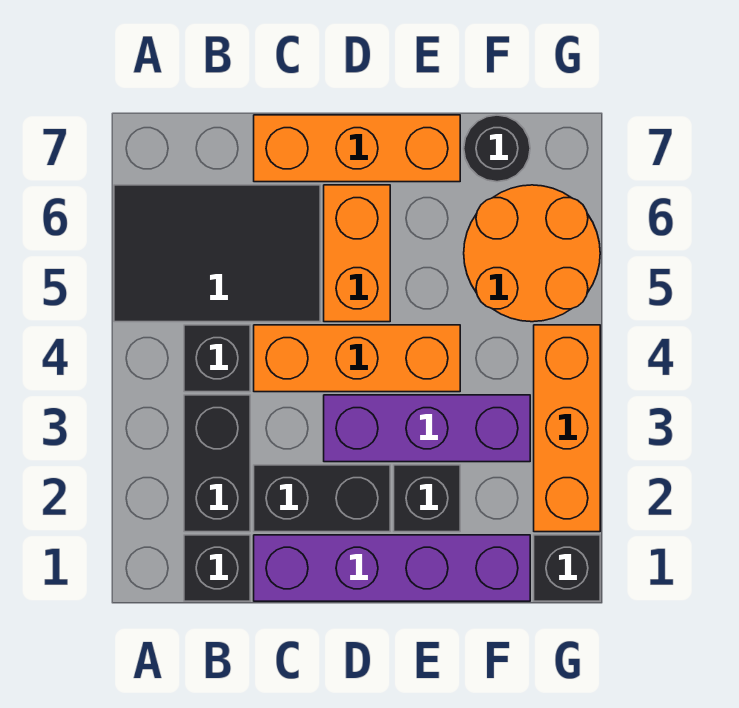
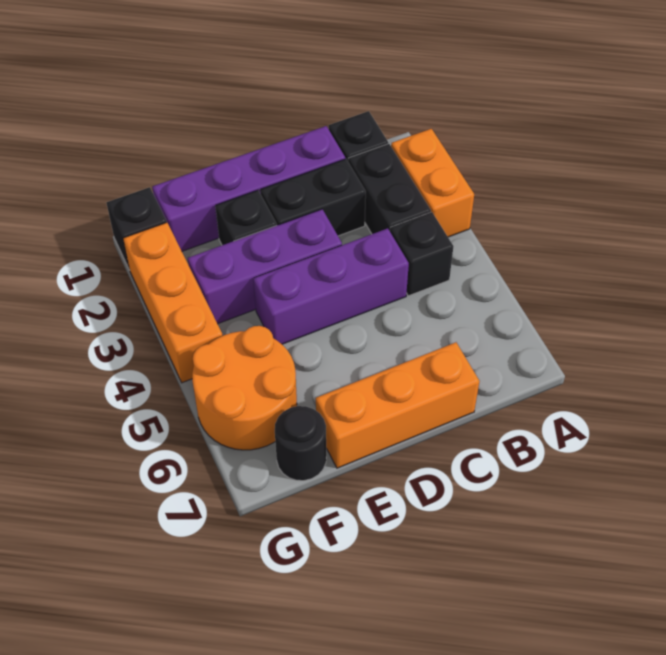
black tile A5:C6 level 1 -> none
orange brick C4:E4 level 1 -> purple brick C4:E4 level 1
orange brick D5:D6 level 1 -> orange brick A2:A3 level 1

